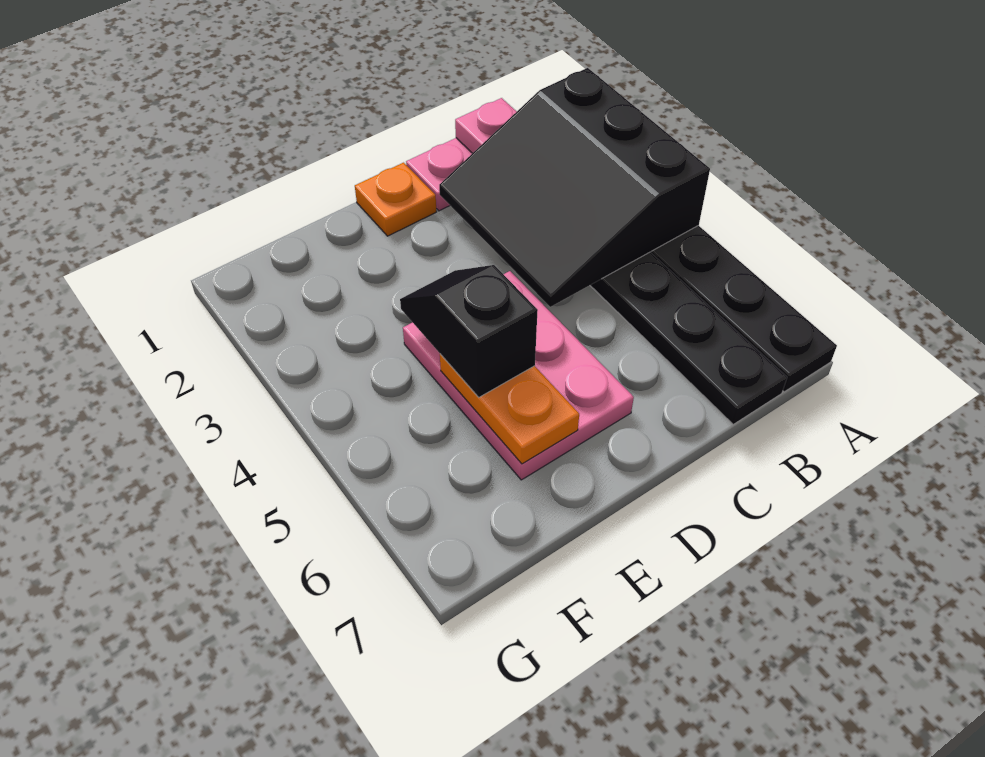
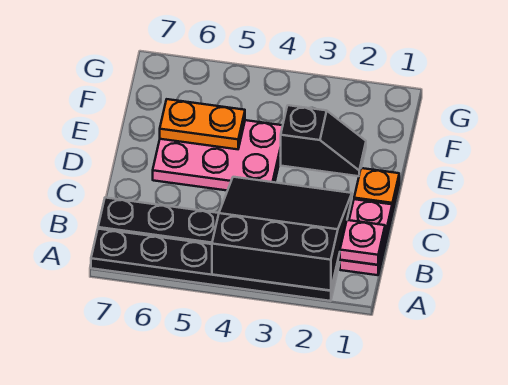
black slope E4:E5 level 3 top 5 -> black slope E2:E3 level 1 top 3

